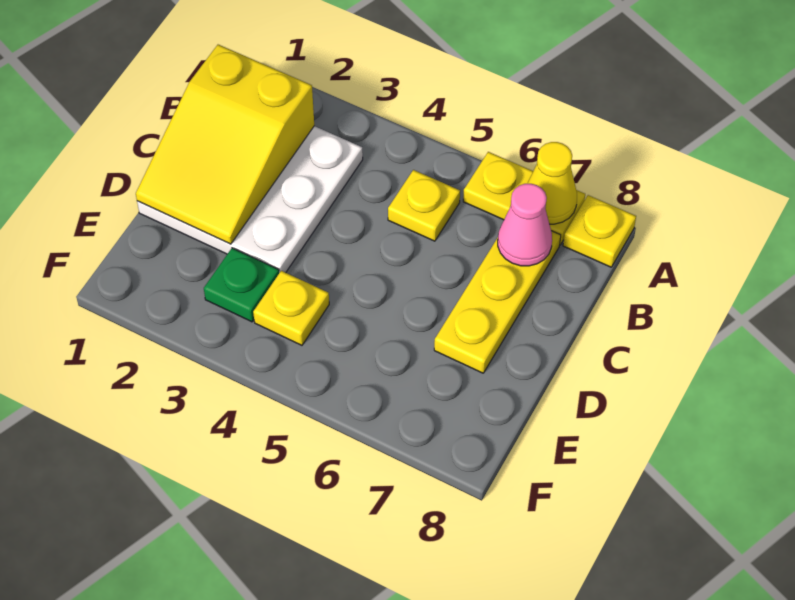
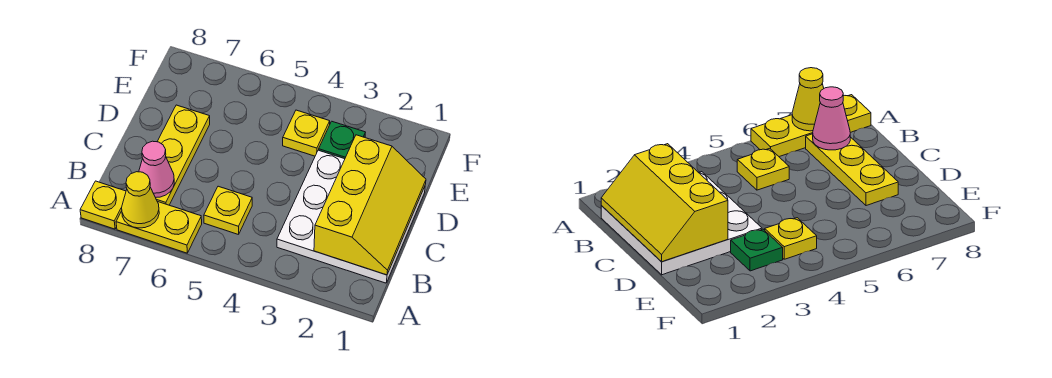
yellow slope B1:D2 level 2 top B -> yellow slope B1:D2 level 2 top 2

